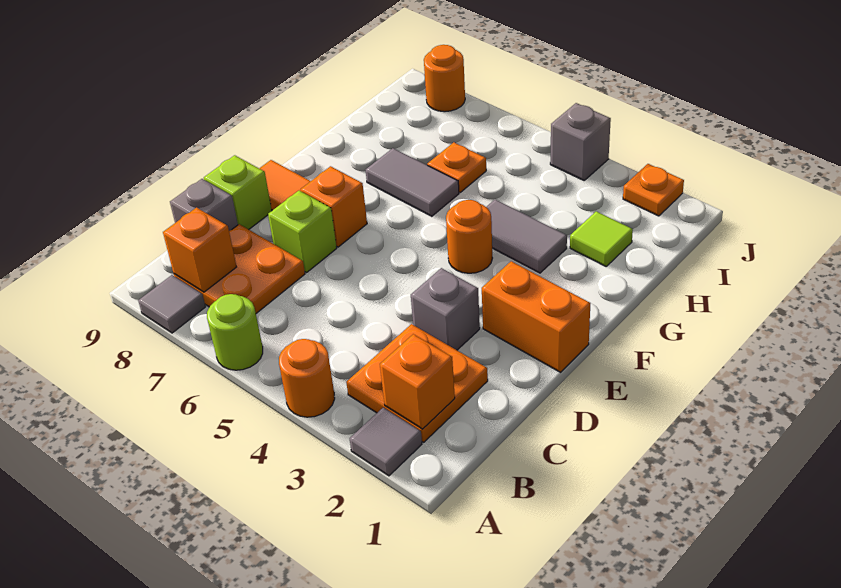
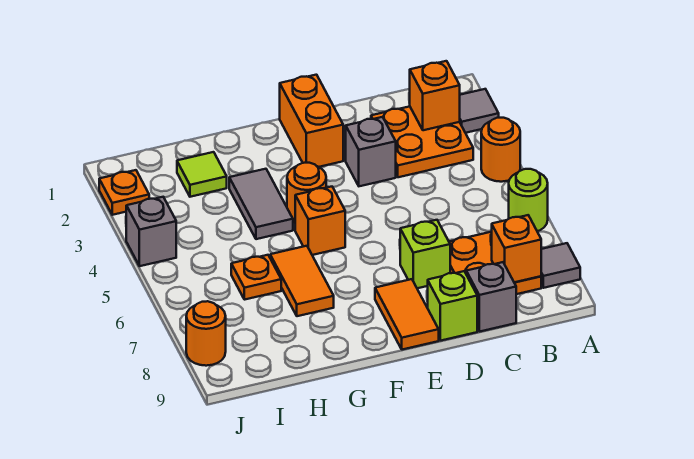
orange brick E7 level 1 -> orange brick F5 level 1
grey tile G6:G7 level 1 -> orange tile G6:G7 level 1

